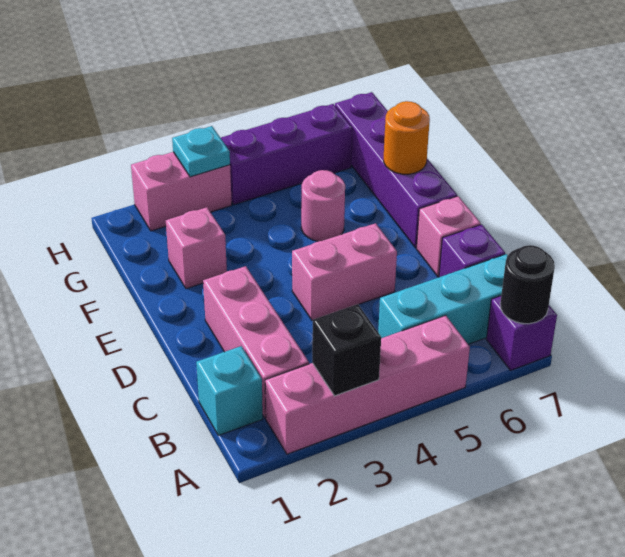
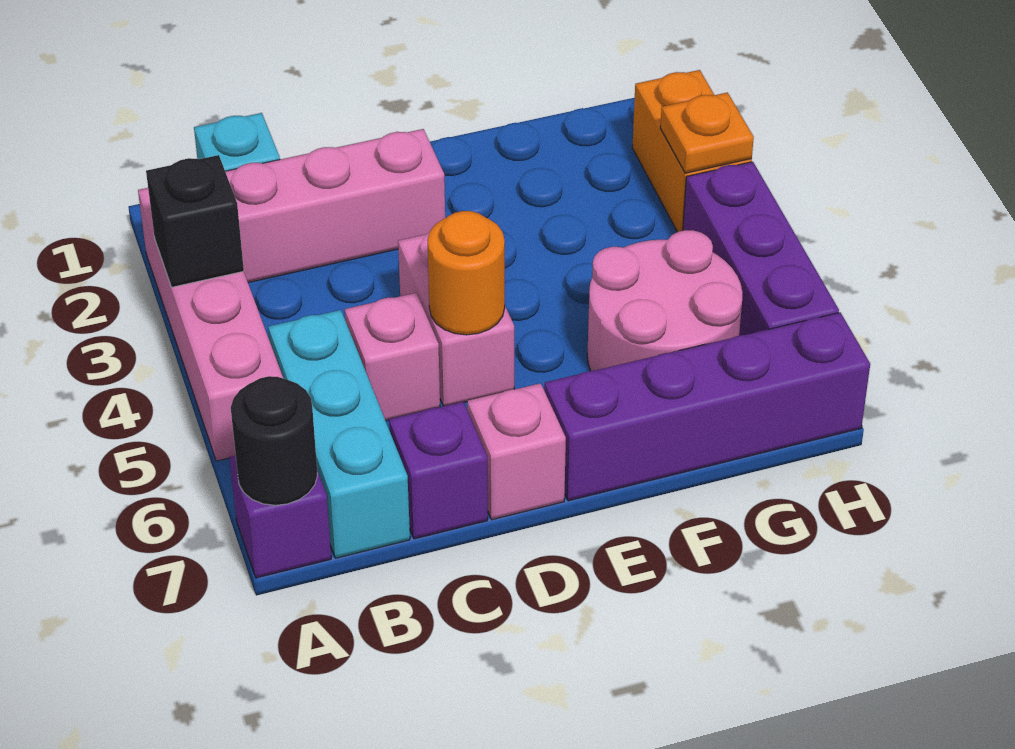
pink brick F2 level 1 -> pink brick C5 level 1
pink round brick F5 level 1 -> pink round brick F5:G6 level 1
orange round brick F7 level 2 -> orange round brick D5 level 2
pink brick H2:H3 level 1 -> orange brick H2:H3 level 1
cyan plate H3 level 2 -> orange plate H3 level 2

